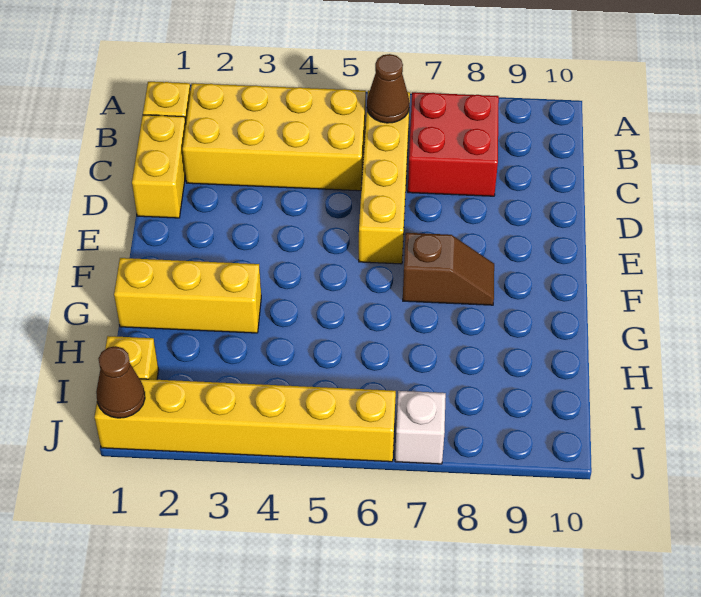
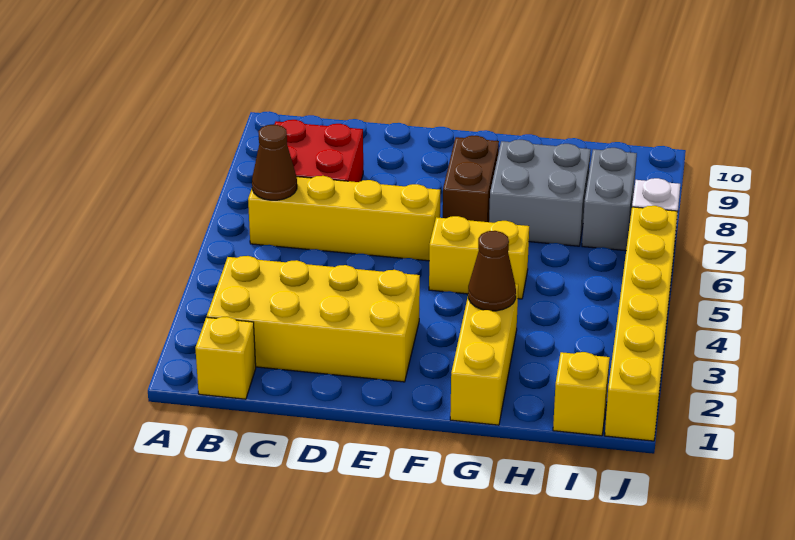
yellow brick B2:C5 level 1 -> yellow brick B2:E3 level 1
yellow brick C1:D1 level 1 -> yellow brick F5:G5 level 1
brown slope F7:F8 level 1 top 7 -> brown brick F7:F8 level 1
none -> grey brick G7:H8 level 1
none -> grey brick I7:I8 level 1
brown cone J1 level 2 -> brown cone G3 level 2

